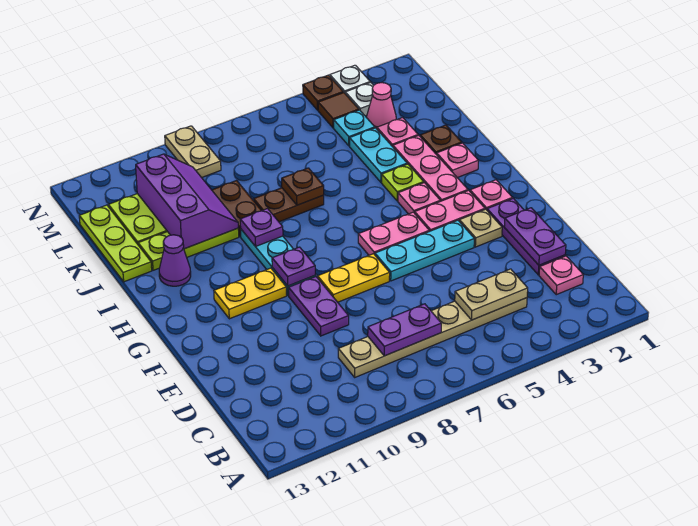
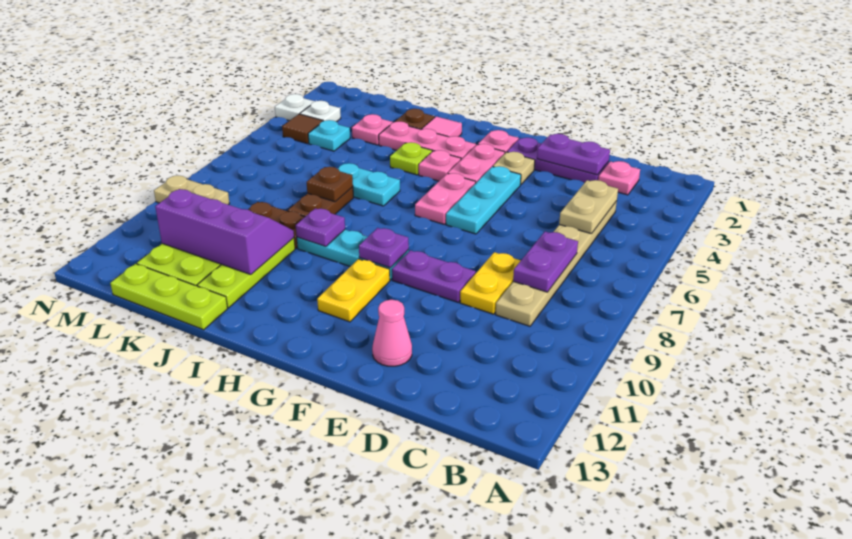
yellow plate F7:F8 level 1 -> yellow plate D8:D9 level 1
pink plate I2 level 1 -> pink tile I2 level 1
purple cone I12 level 1 -> none
cyan plate J4:K4 level 1 -> cyan plate I6:J6 level 1
pink cone L3 level 1 -> pink cone E12 level 1
brown plate N4 level 1 -> none

